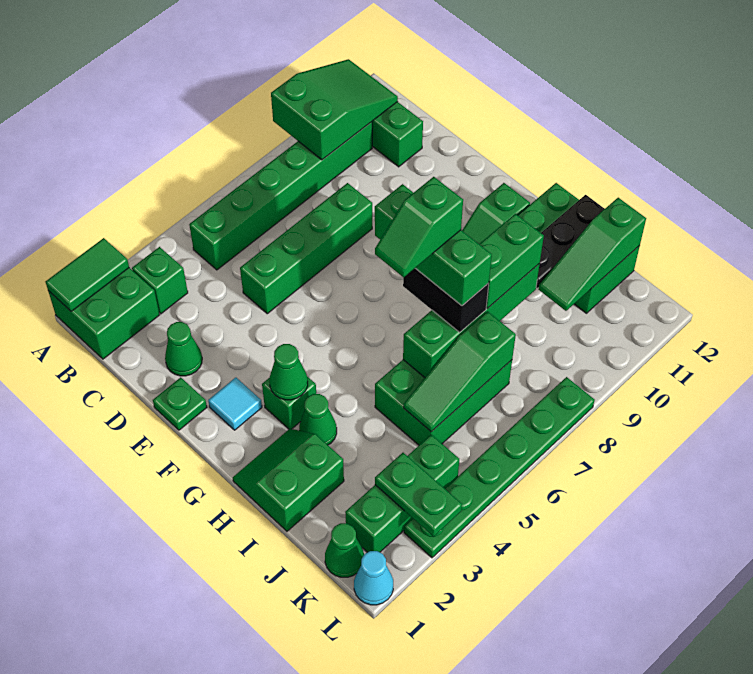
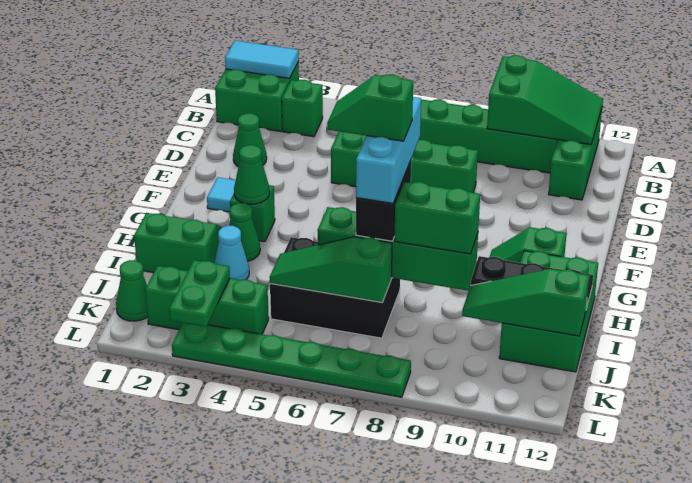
green tile A1:A2 level 2 -> cyan tile A1:A2 level 2
green plate E1 level 1 -> none
green brick G7:I7 level 4 -> cyan brick G7:I7 level 4
green brick I5:J7 level 1 -> black brick I5:J7 level 1
cyan cone L1 level 1 -> cyan cone I3 level 1

